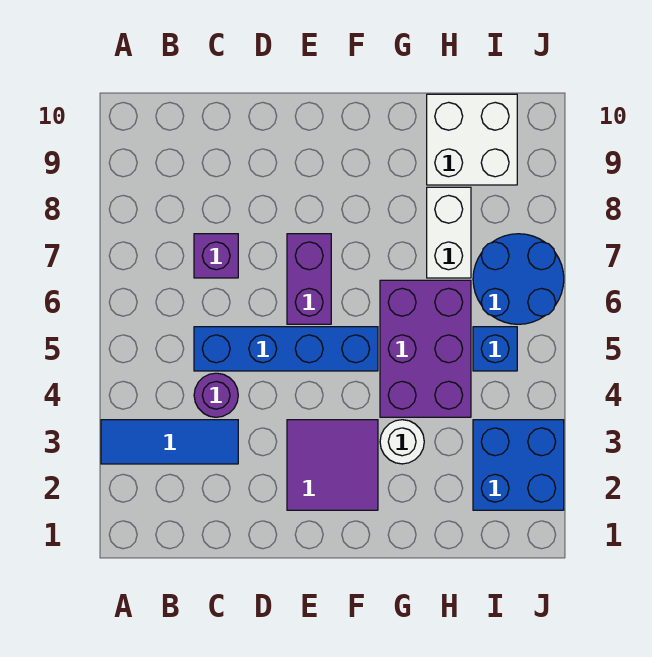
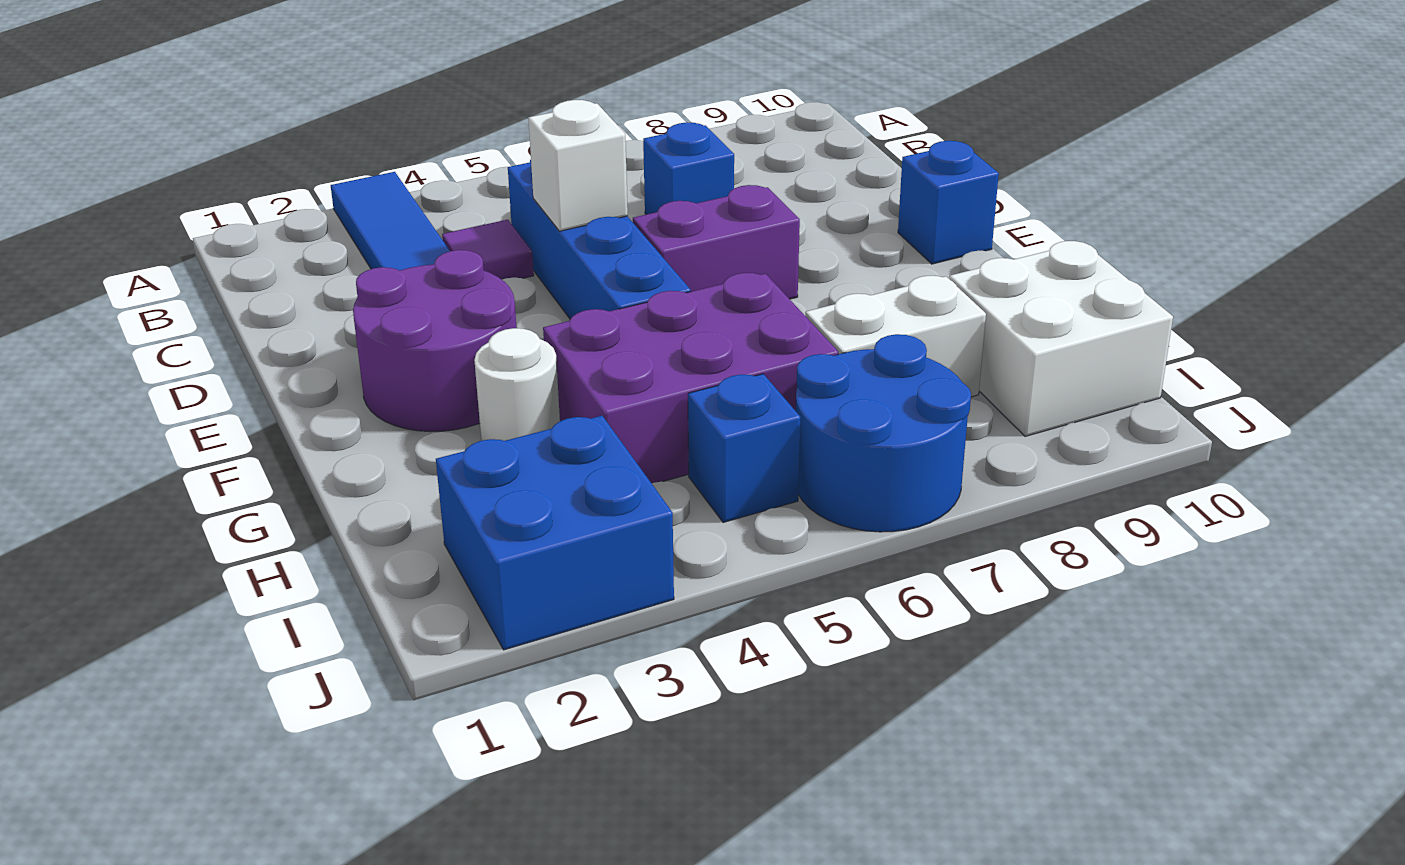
purple round brick C4 level 1 -> purple tile C4 level 1
purple brick C7 level 1 -> blue brick C7 level 1
none -> white brick D5 level 2
purple tile E2:F3 level 1 -> purple round brick E2:F3 level 1
none -> blue brick E10 level 1

